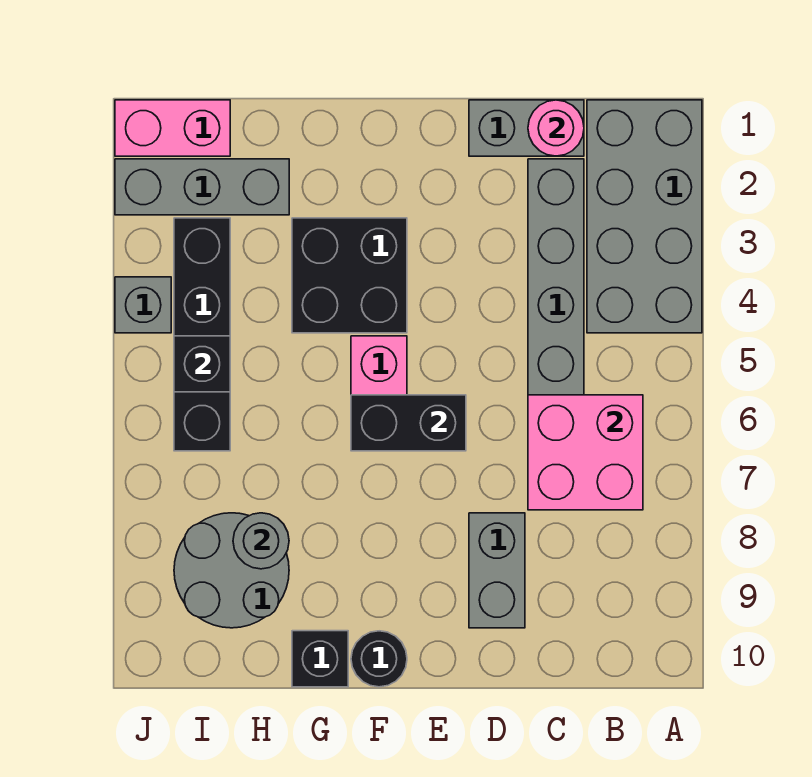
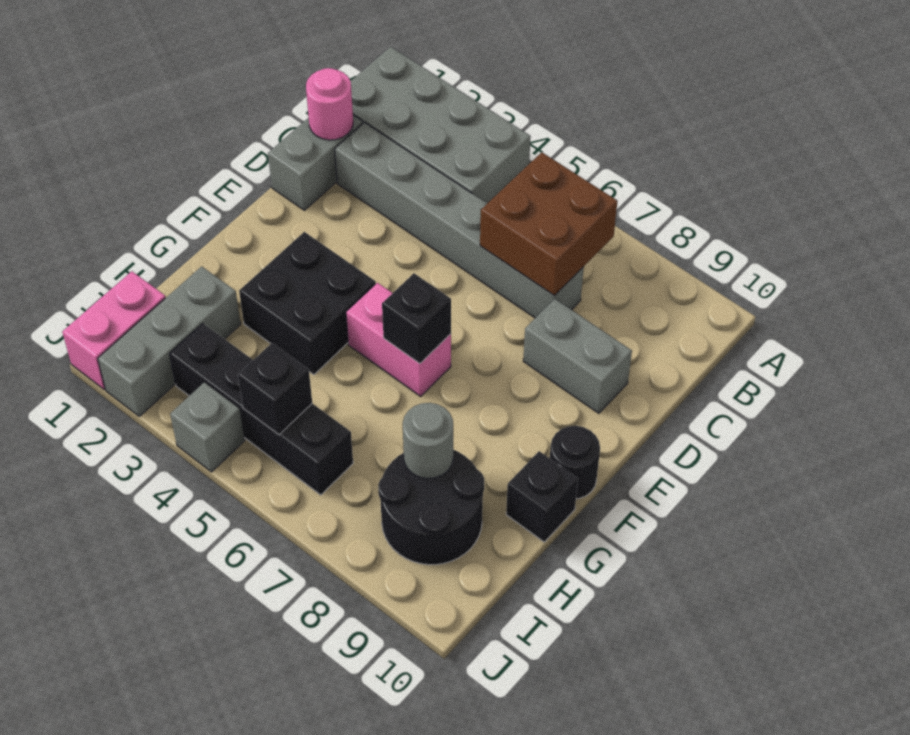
pink brick B6:C7 level 2 -> brown brick B6:C7 level 2
black brick E6:F6 level 2 -> black brick F6 level 2
grey round brick H8:I9 level 1 -> black round brick H8:I9 level 1

